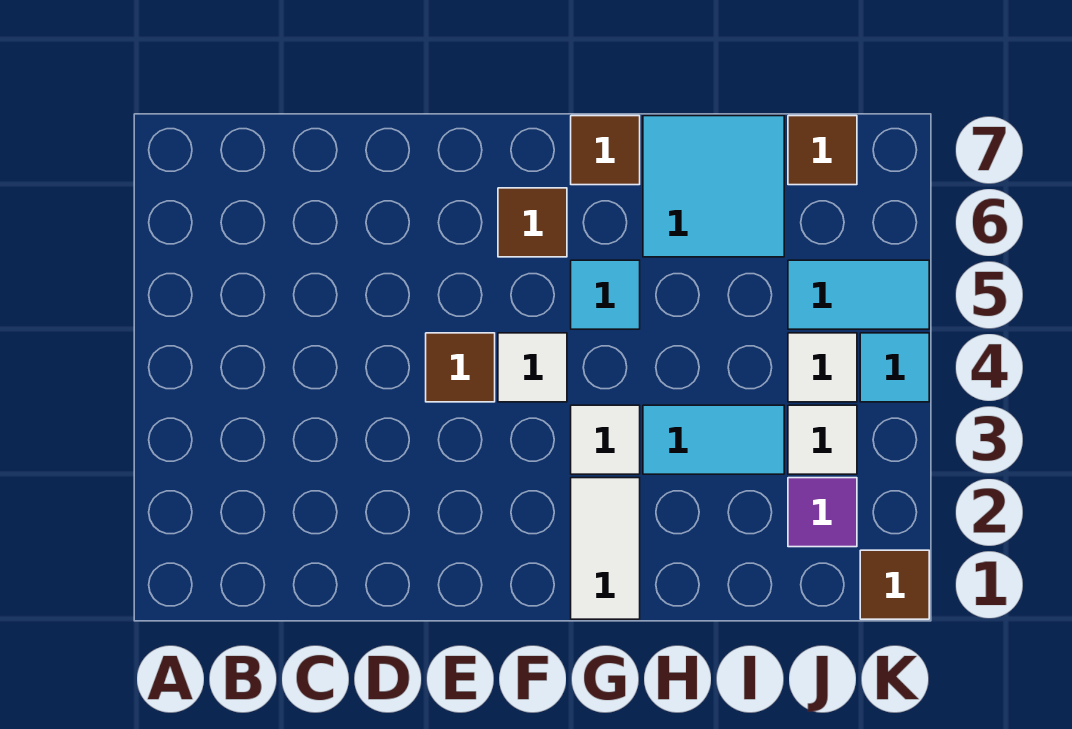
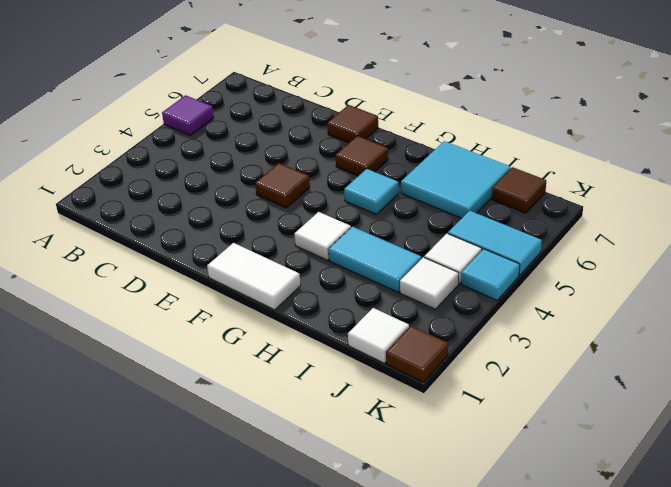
white tile F4 level 1 -> white tile J1 level 1
white tile G1:G2 level 1 -> white tile F1:G1 level 1
brown tile G7 level 1 -> brown tile E7 level 1
purple tile J2 level 1 -> purple tile A5 level 1

